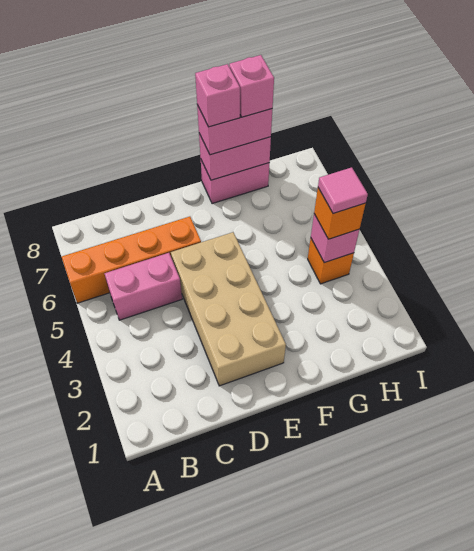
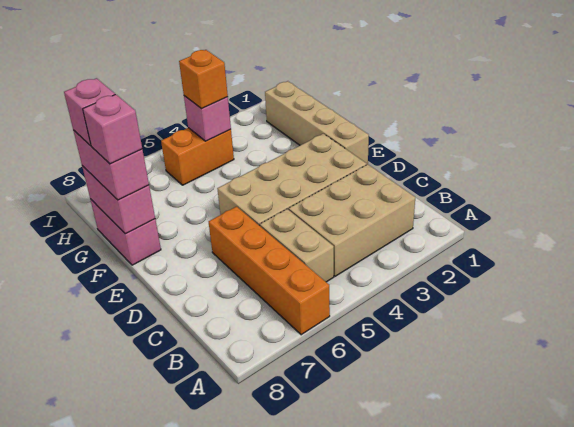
none -> tan brick B2:C4 level 1
pink brick B5:C5 level 1 -> tan brick B5:C5 level 1
none -> tan brick E1:H1 level 1
orange brick H4 level 1 -> orange brick H4:H5 level 1
pink tile H4 level 4 -> none

